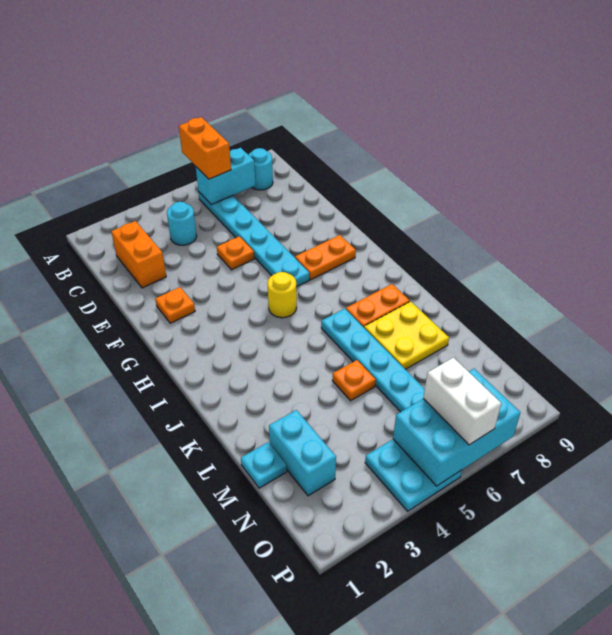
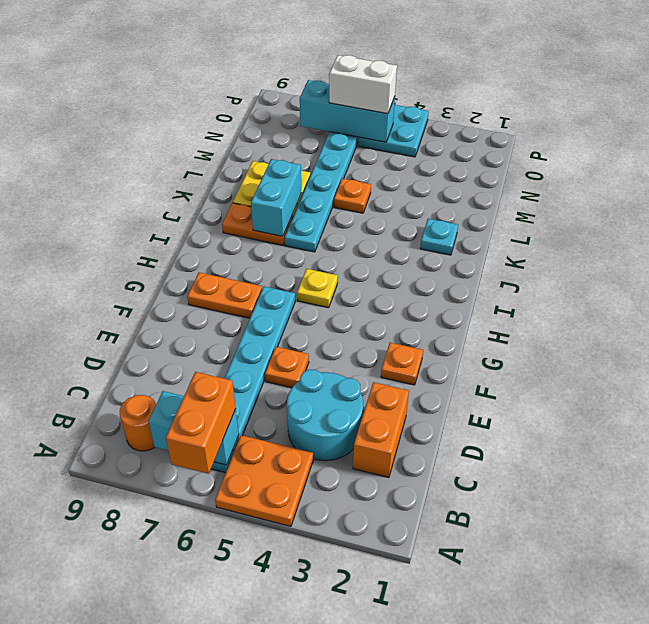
none -> orange plate A4:B5 level 1
cyan round brick B8 level 1 -> orange round brick B8 level 1
cyan round brick C4 level 1 -> cyan round brick C3:D4 level 1
yellow round brick H5 level 1 -> yellow plate H5 level 1
cyan plate M1 level 1 -> cyan plate K2 level 1
cyan brick M2:N2 level 1 -> cyan brick J7:K7 level 2
cyan brick O5:P7 level 2 -> cyan brick O5:O7 level 2
white brick O6:P6 level 3 -> white brick O5:O6 level 3

